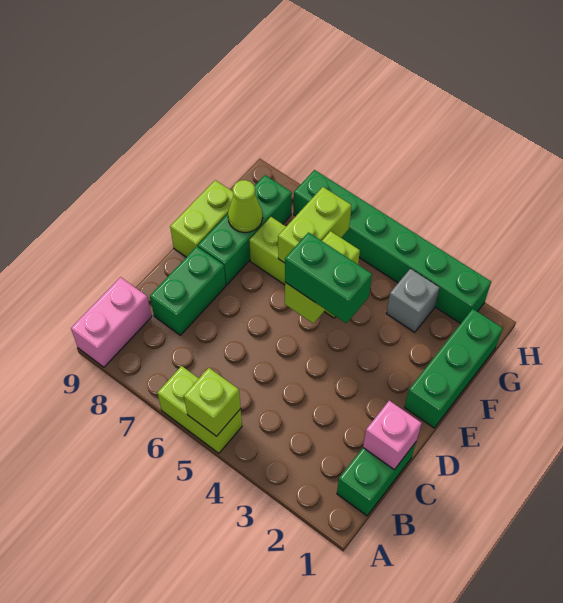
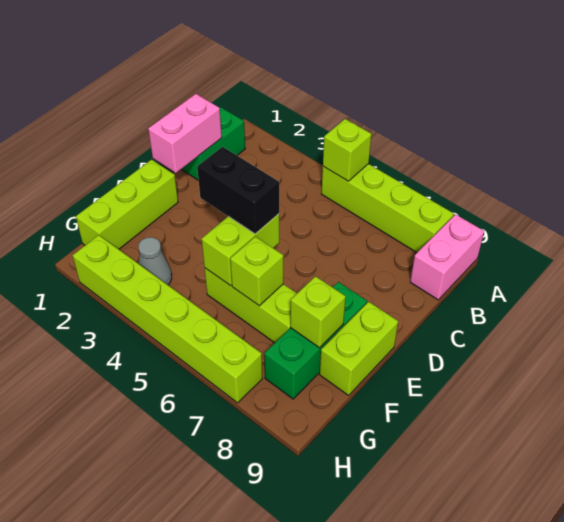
lime brick A5:A6 level 1 -> lime brick A5:A8 level 1
pink brick C1 level 2 -> pink brick C1:D1 level 2
green brick C8:D8 level 1 -> none
green brick E1:G1 level 1 -> lime brick E1:G1 level 1
green brick E4:E5 level 3 -> black brick E4:E5 level 3
lime brick F6:G6 level 2 -> lime brick F6 level 2
lime cone F8 level 2 -> lime brick F8 level 2
grey brick G3 level 1 -> grey cone G3 level 1
green brick H2:H7 level 1 -> lime brick H2:H7 level 1

